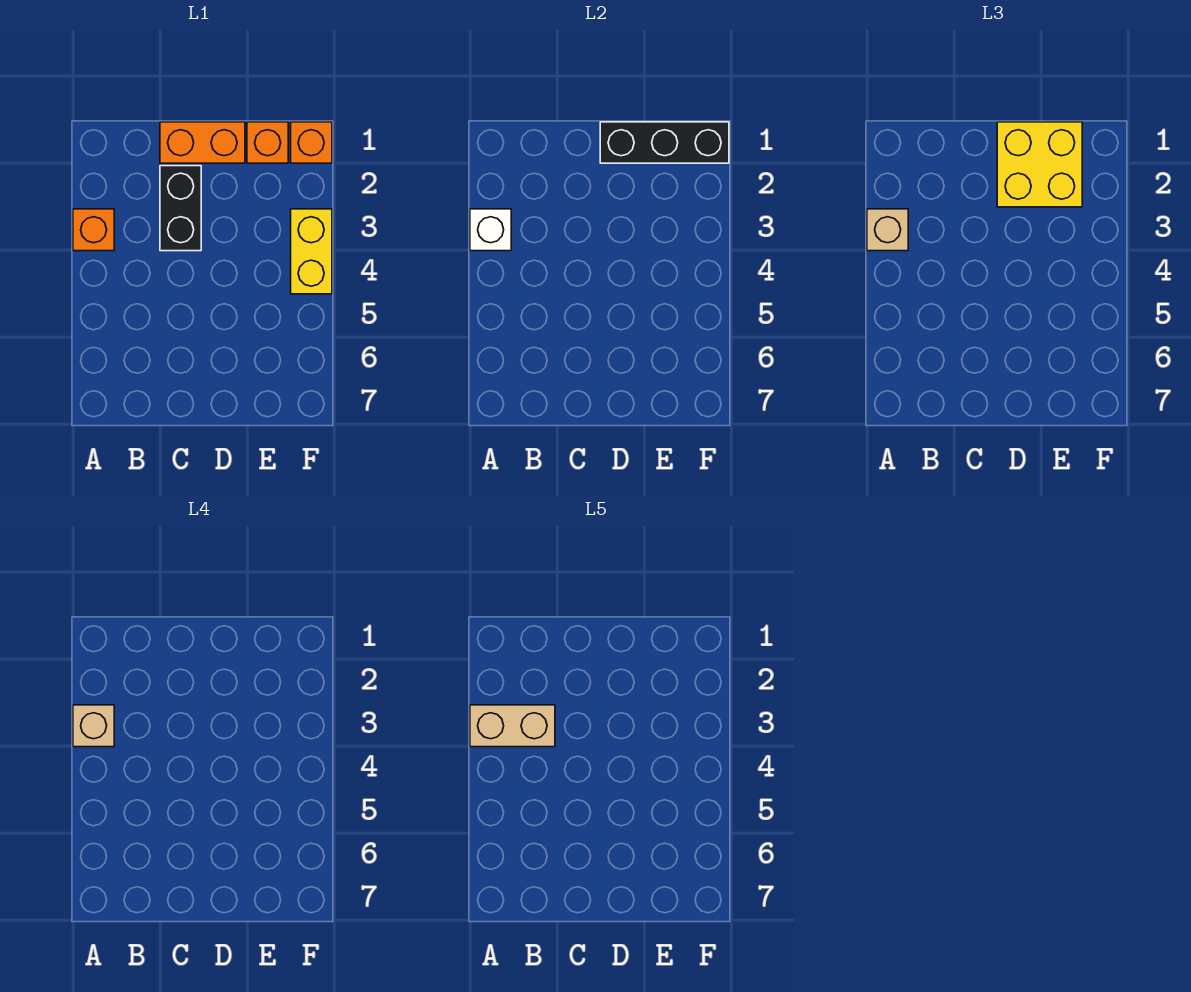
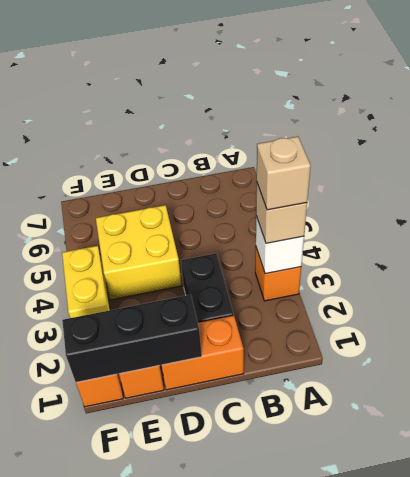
tan brick A3:B3 level 5 -> none
yellow brick D1:E2 level 3 -> yellow brick D4:E5 level 1

